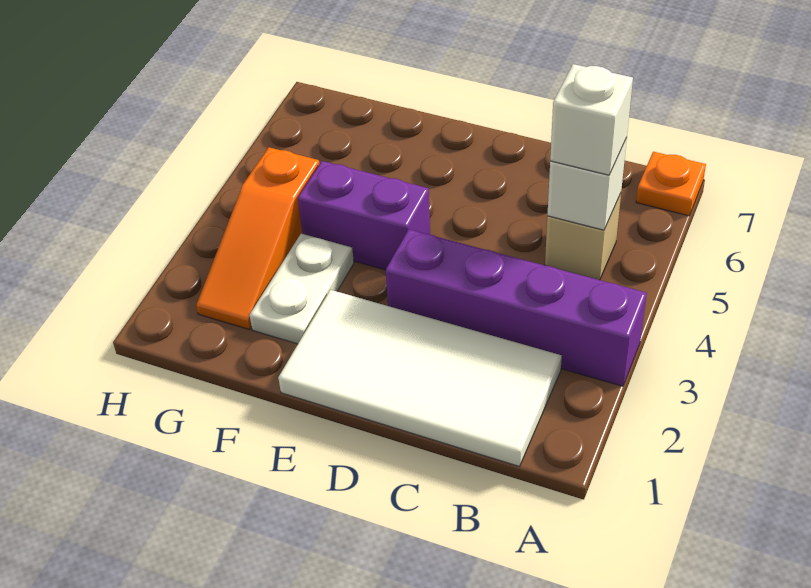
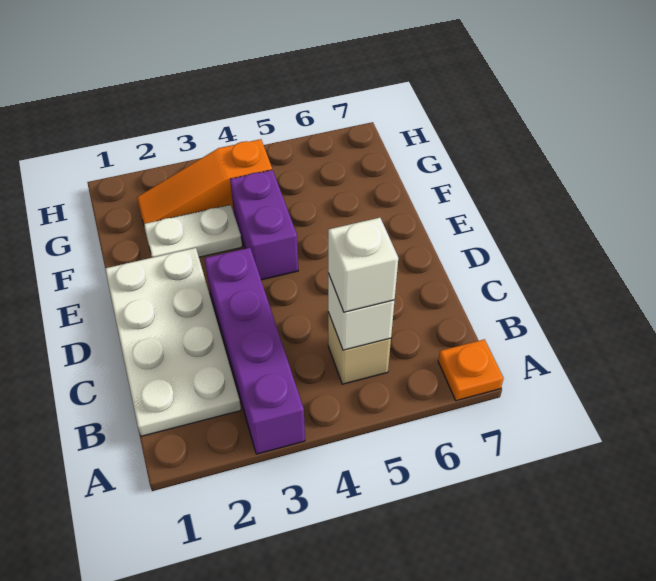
white tile B1:E2 level 1 -> white plate B1:E2 level 1

